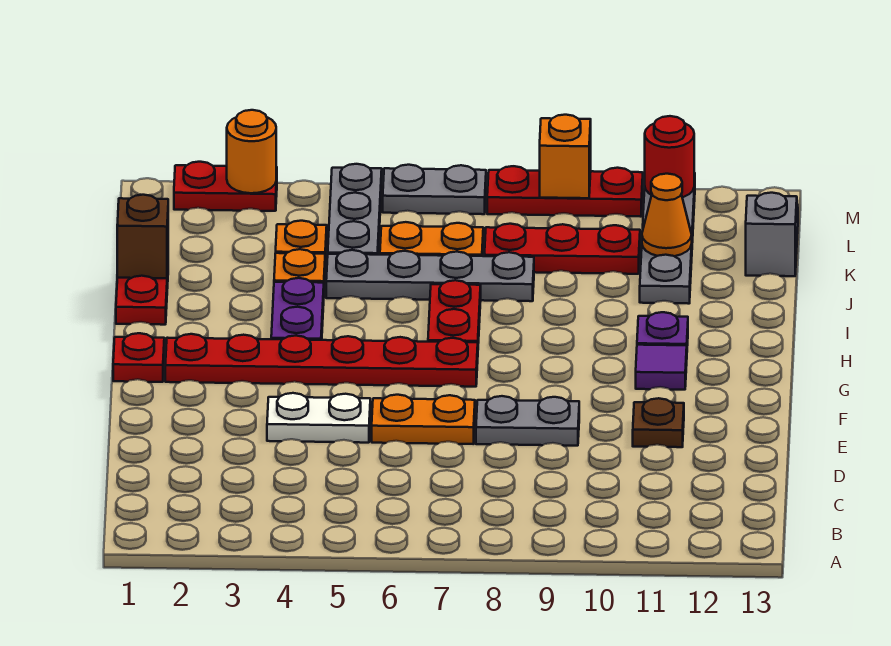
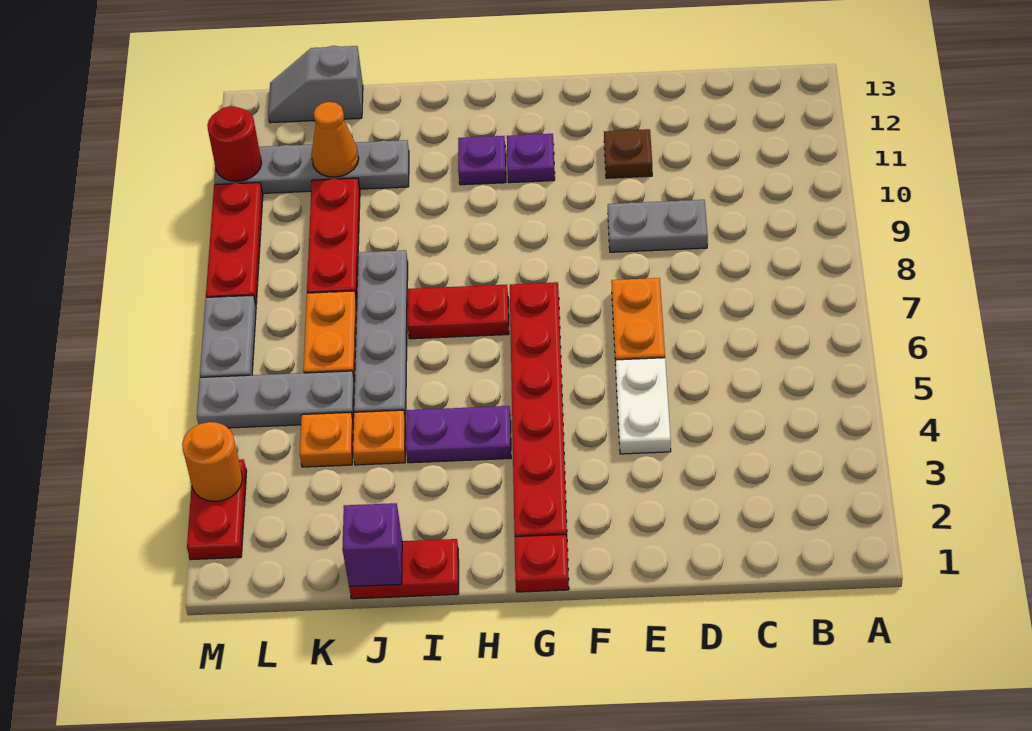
grey plate E8:E9 level 1 -> grey plate D9:E9 level 1
purple tile G11 level 1 -> purple plate G11 level 1
brown brick J1 level 2 -> purple brick J1 level 2
orange brick M9 level 2 -> none

